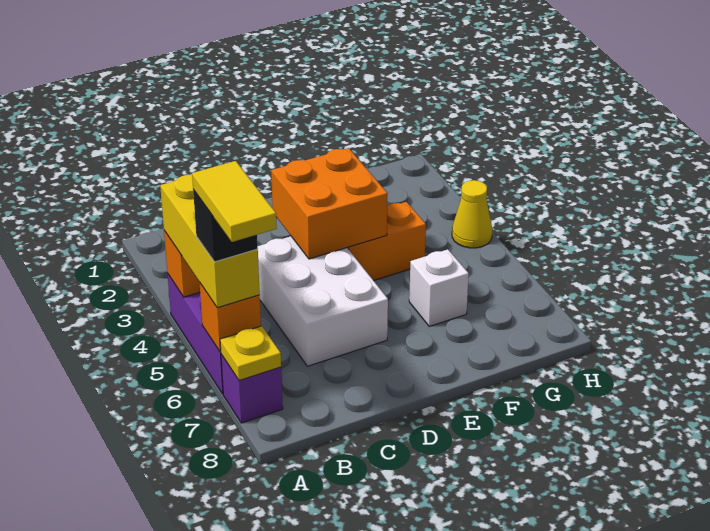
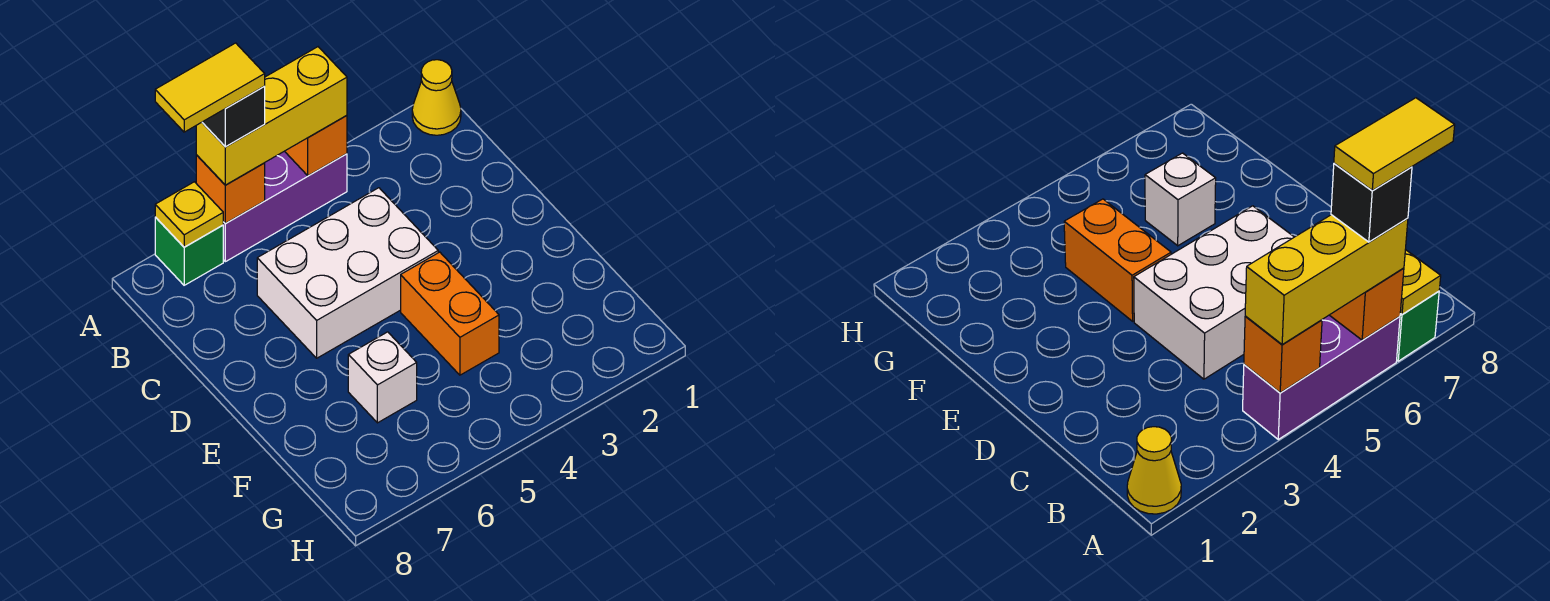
purple brick A7 level 1 -> green brick A7 level 1
orange brick D3:E4 level 2 -> none
yellow cone H4 level 1 -> yellow cone A1 level 1

